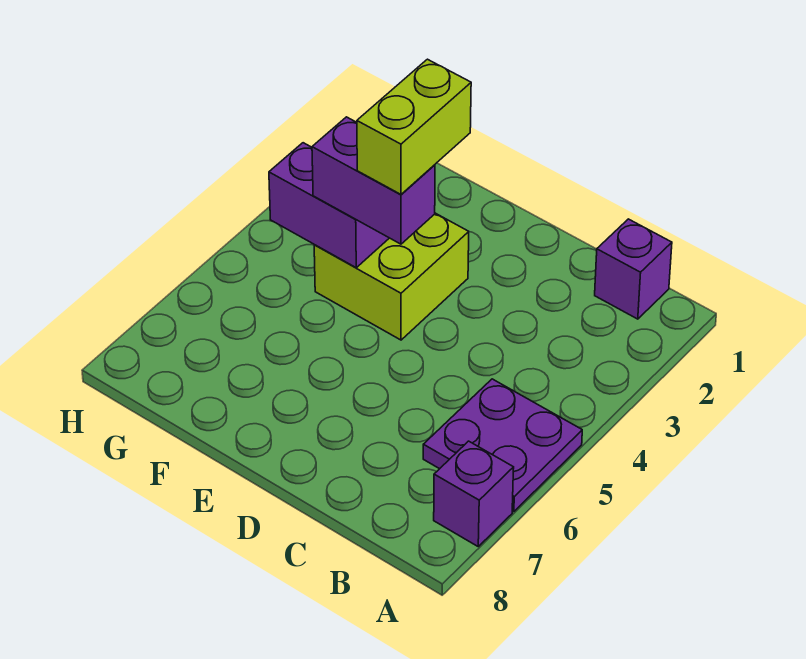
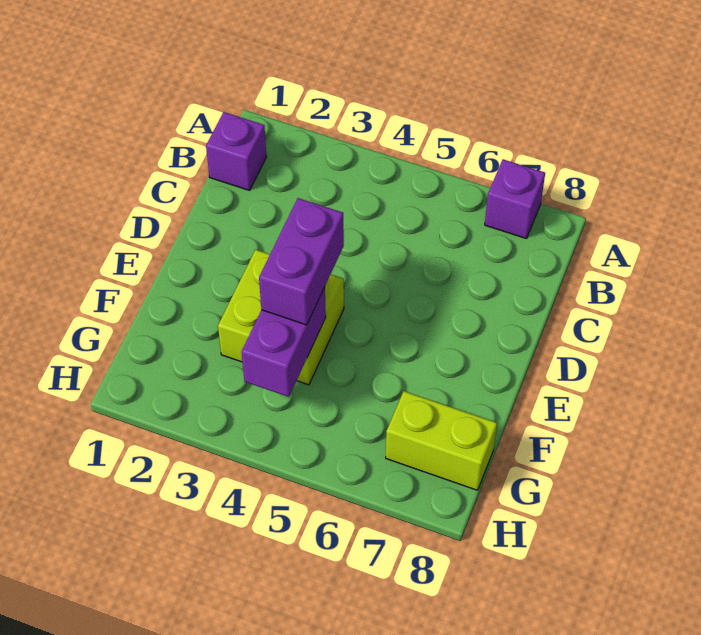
purple plate A5:B6 level 1 -> none
lime brick E3:E4 level 4 -> lime brick G7:G8 level 1

